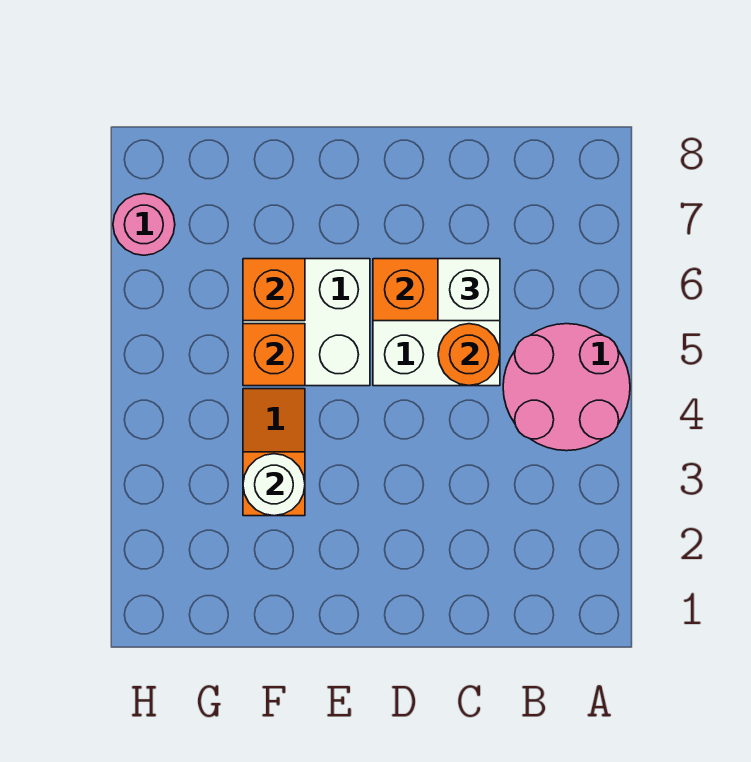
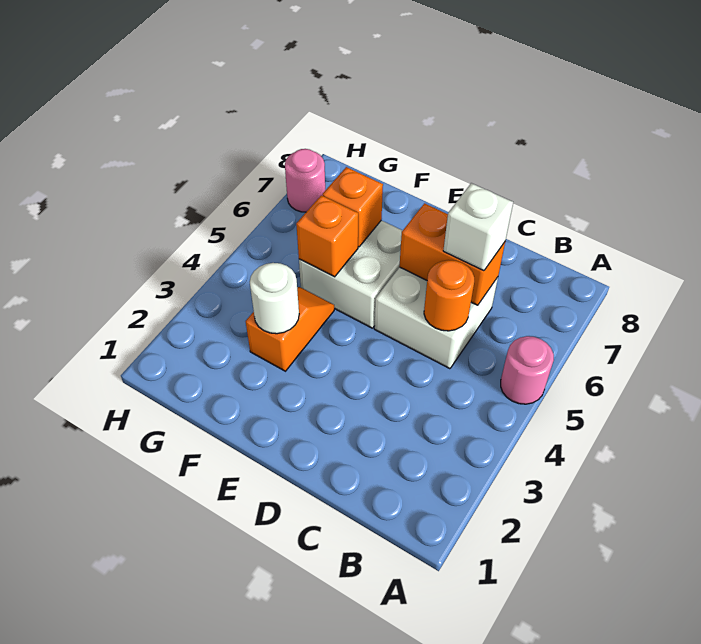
pink round brick A4:B5 level 1 -> pink round brick A5 level 1

